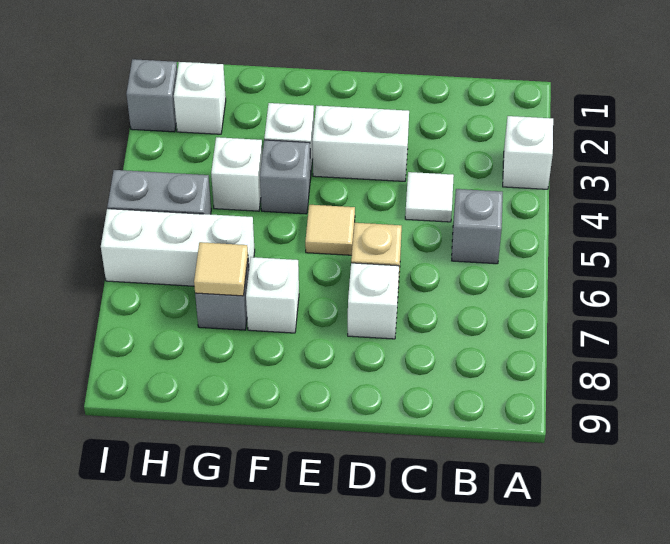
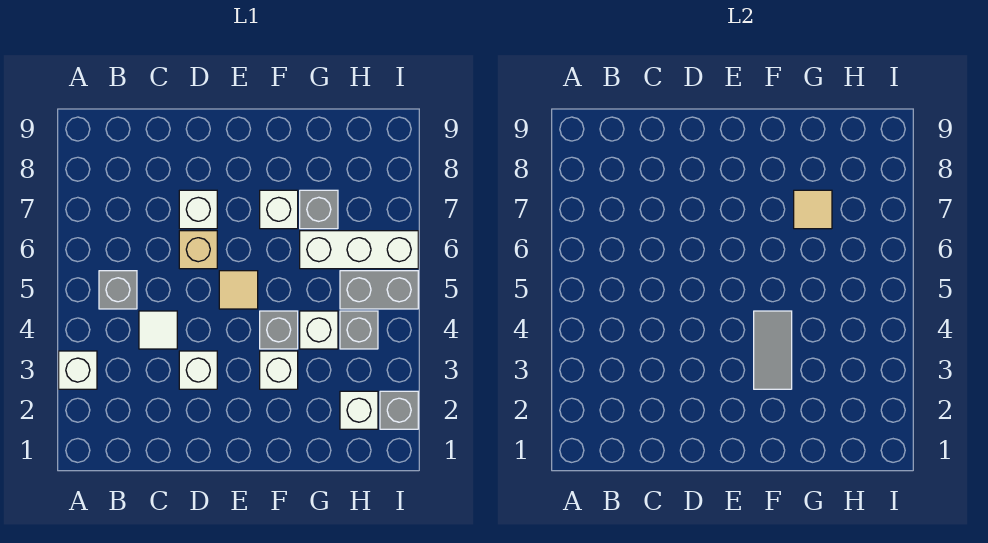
white brick D3:E3 level 1 -> white brick D3 level 1
none -> grey tile F3:F4 level 2
none -> grey brick H4 level 1

